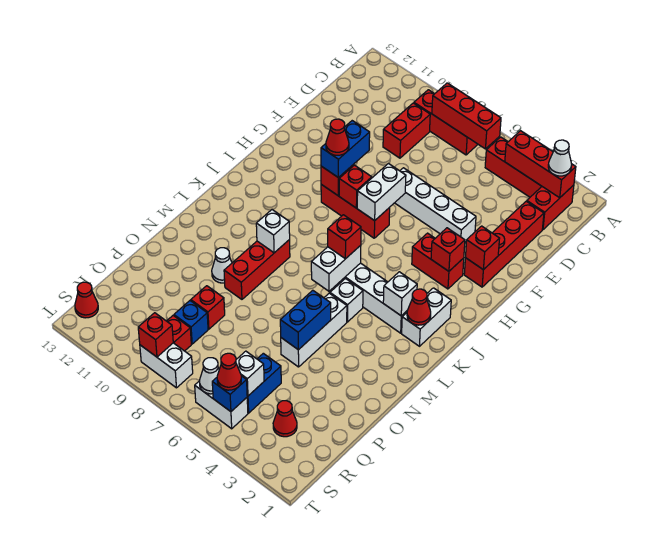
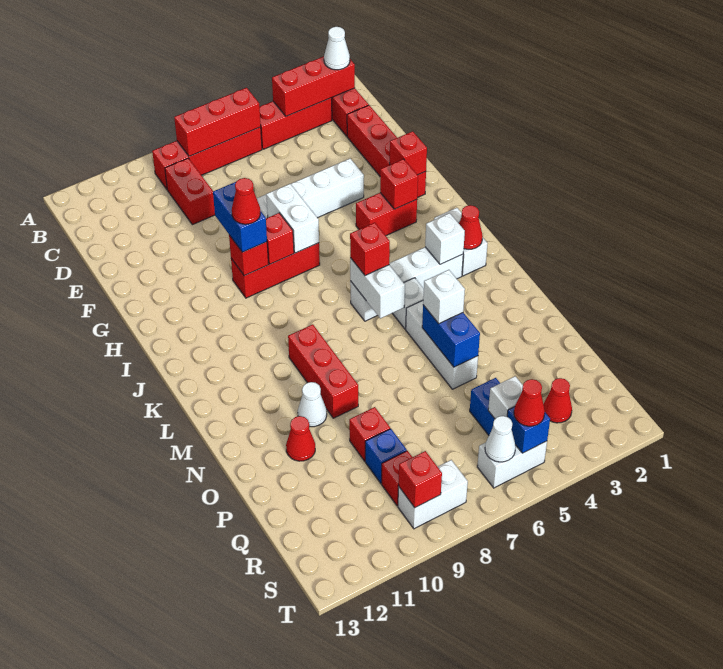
red brick B7:B9 level 1 -> red brick B6:B9 level 1
white brick L9 level 2 -> white brick N5 level 3
red cone S13 level 1 -> red cone O11 level 1

